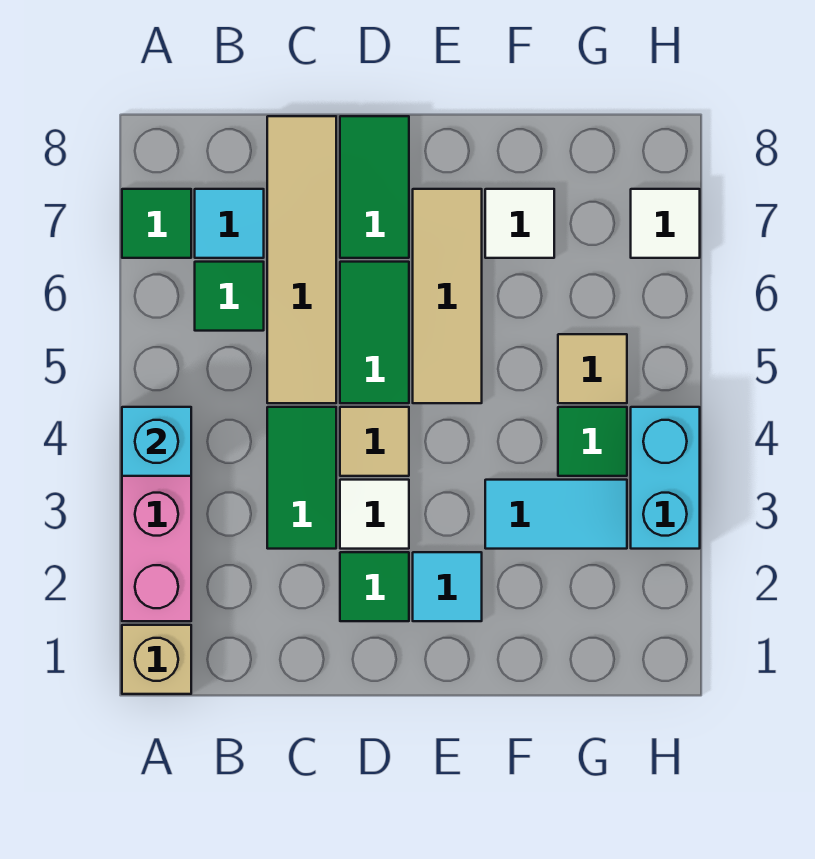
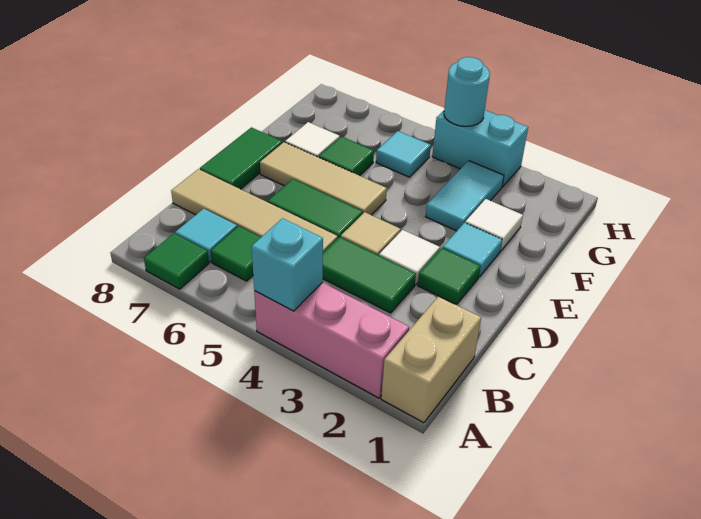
tan brick A1 level 1 -> tan brick A1:B1 level 1
green tile D7:D8 level 1 -> green tile D8:E8 level 1
green tile G4 level 1 -> green tile F6 level 1
tan tile G5 level 1 -> cyan tile G5 level 1
none -> cyan round brick H4 level 2
white tile H7 level 1 -> white tile F2 level 1

